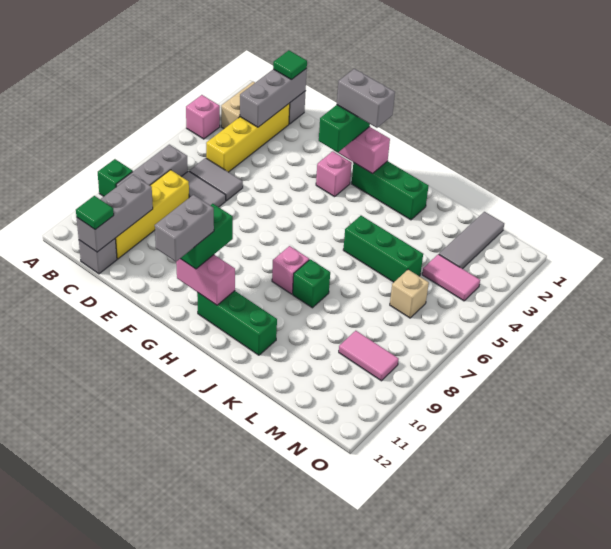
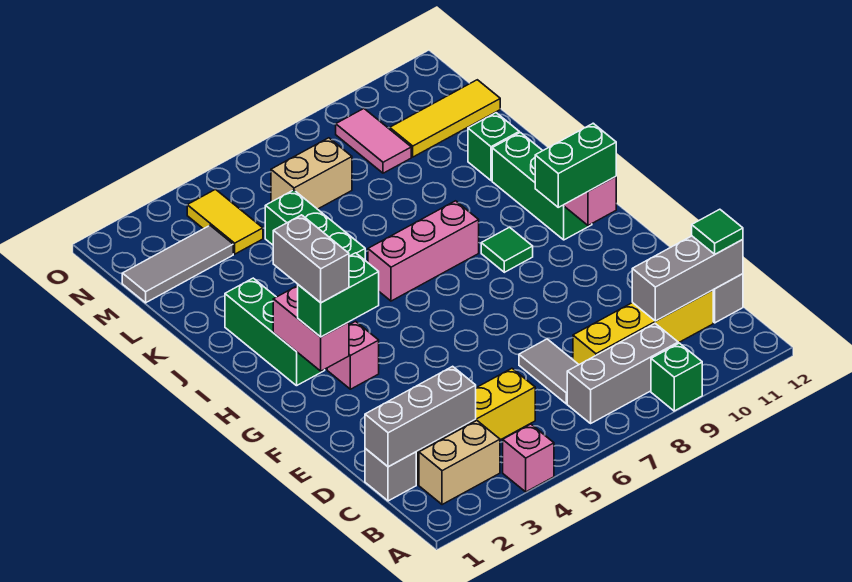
green tile C1 level 3 -> green tile H9 level 1
grey tile C6:D6 level 1 -> none
grey brick G11:G12 level 4 -> none
pink brick I8 level 1 -> pink brick I6:I8 level 1
green brick J8 level 1 -> green brick K11 level 1
pink tile M4:N4 level 1 -> yellow tile M4:N4 level 1
tan brick M6 level 1 -> tan brick M6:M7 level 1
none -> yellow tile M10:M12 level 1

